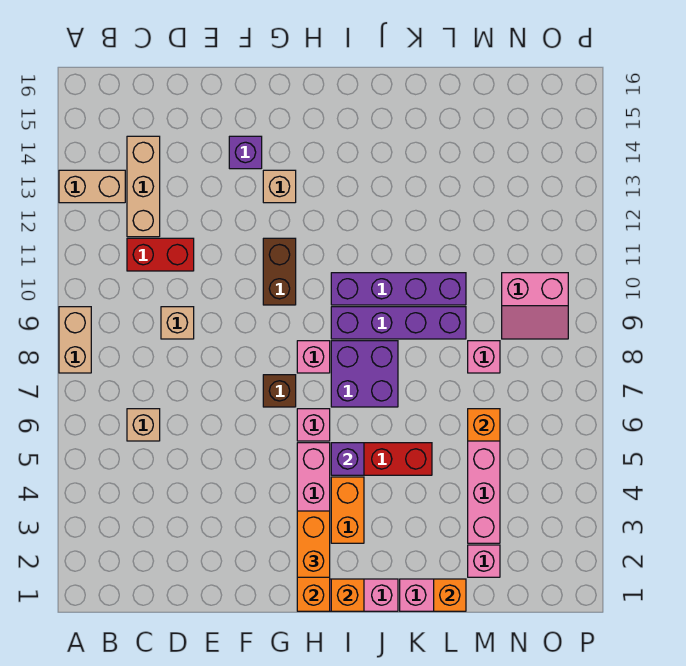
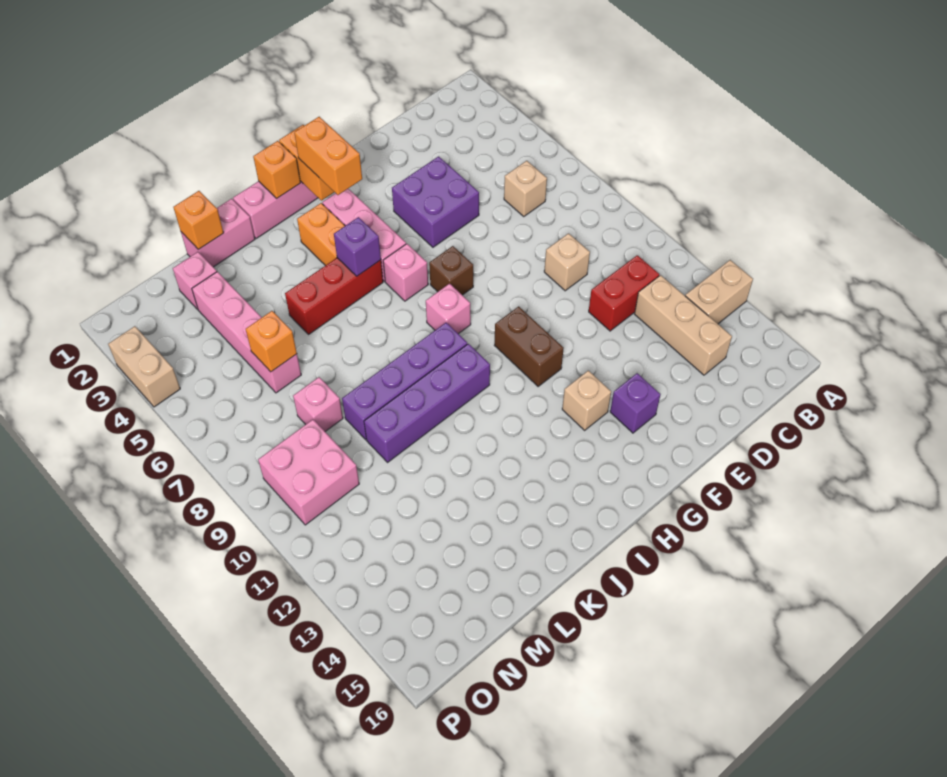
tan brick A8:A9 level 1 -> tan brick P3:P4 level 1
purple brick I7:J8 level 1 -> purple brick E4:F5 level 1
pink slope N9:O10 level 1 top 10 -> pink brick N9:O10 level 1

